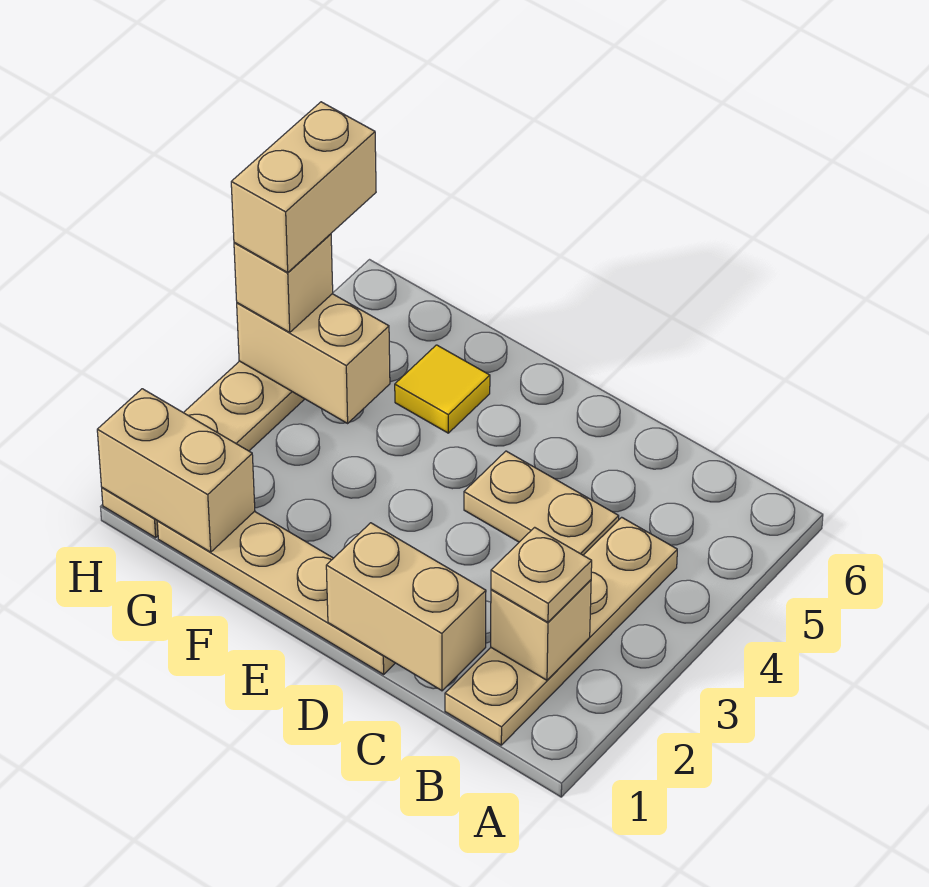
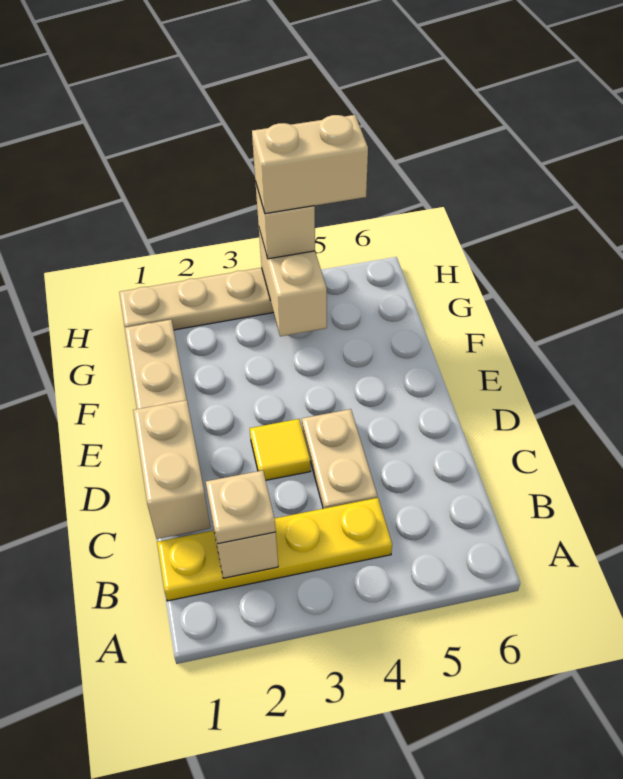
tan plate B1:B4 level 1 -> yellow plate B1:B4 level 1
yellow tile F5 level 1 -> yellow tile D3 level 1
tan brick G1:H1 level 2 -> none

